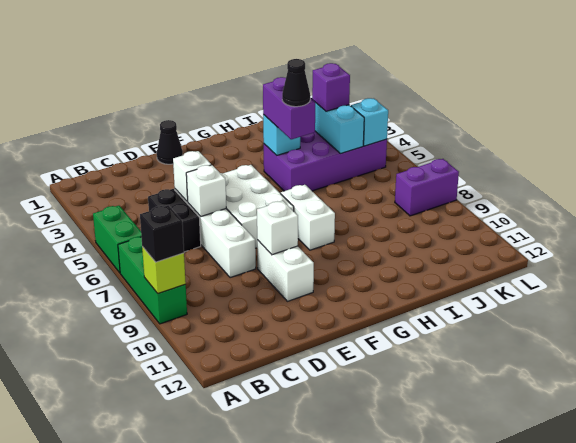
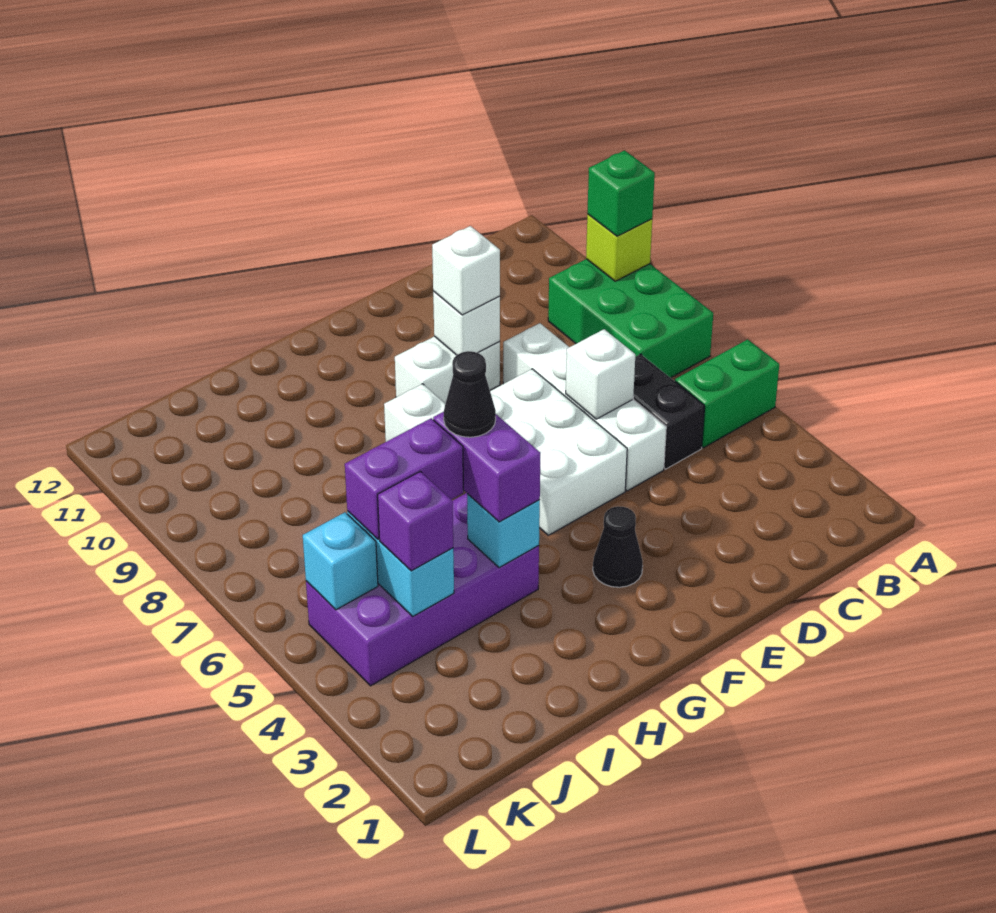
green brick A5:A6 level 1 -> green brick A5:B5 level 1
green brick A7:A9 level 1 -> green brick A7:B9 level 1
black brick A9 level 3 -> green brick A9 level 3
white brick D5 level 2 -> white brick E9 level 3
black cone E1 level 1 -> black cone F3 level 1
white brick E9:E10 level 1 -> white brick E9:F9 level 1
purple brick K8:L8 level 1 -> purple brick I5:J5 level 3

